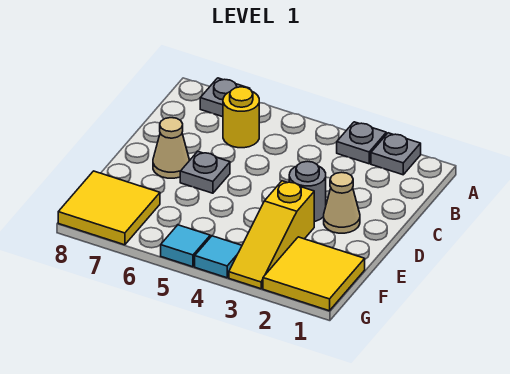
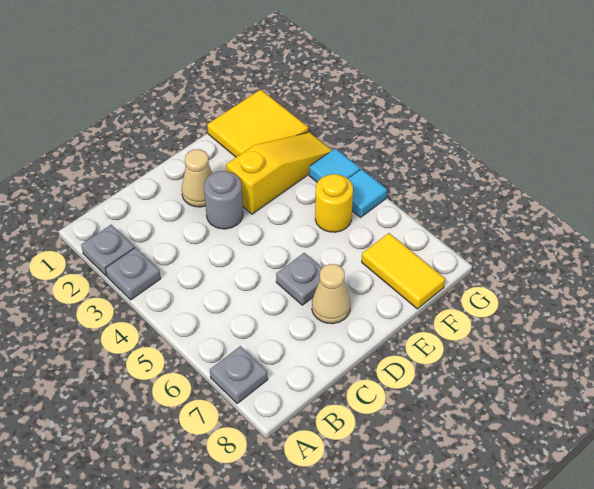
yellow round brick B6 level 1 -> yellow round brick F5 level 1
yellow tile F7:G8 level 1 -> yellow tile F7:F8 level 1

